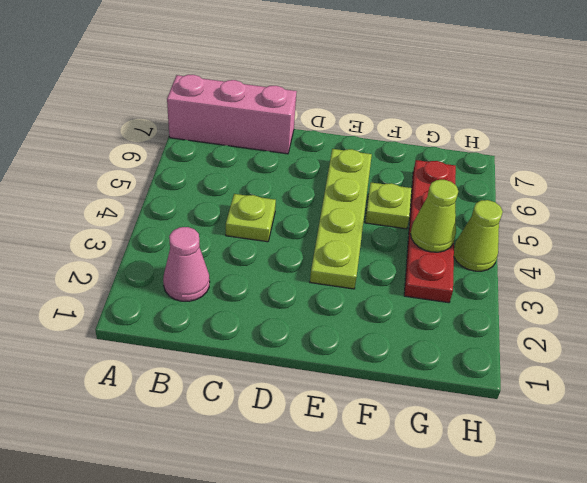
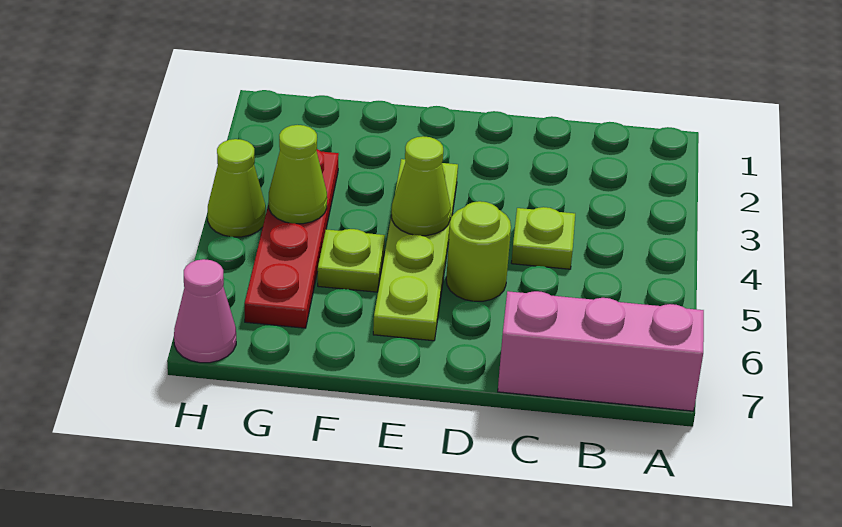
pink cone B2 level 1 -> pink cone H7 level 1
none -> lime round brick D5 level 1
none -> lime cone E4 level 2

